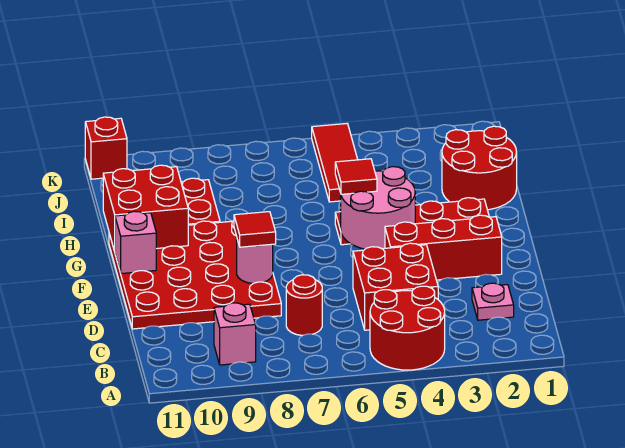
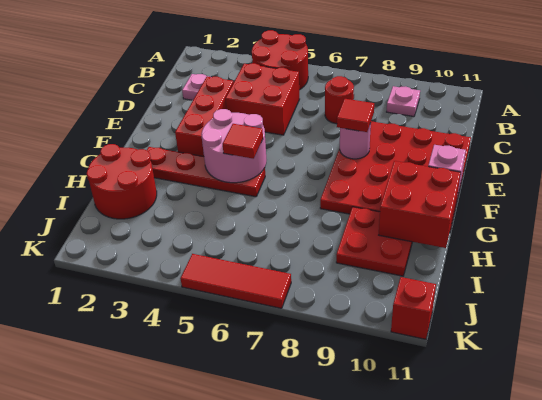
pink brick B9 level 1 -> pink plate B9 level 1
red brick E2:E4 level 1 -> red brick D3:F3 level 1
red tile I5:K5 level 1 -> red tile K5:K7 level 1

